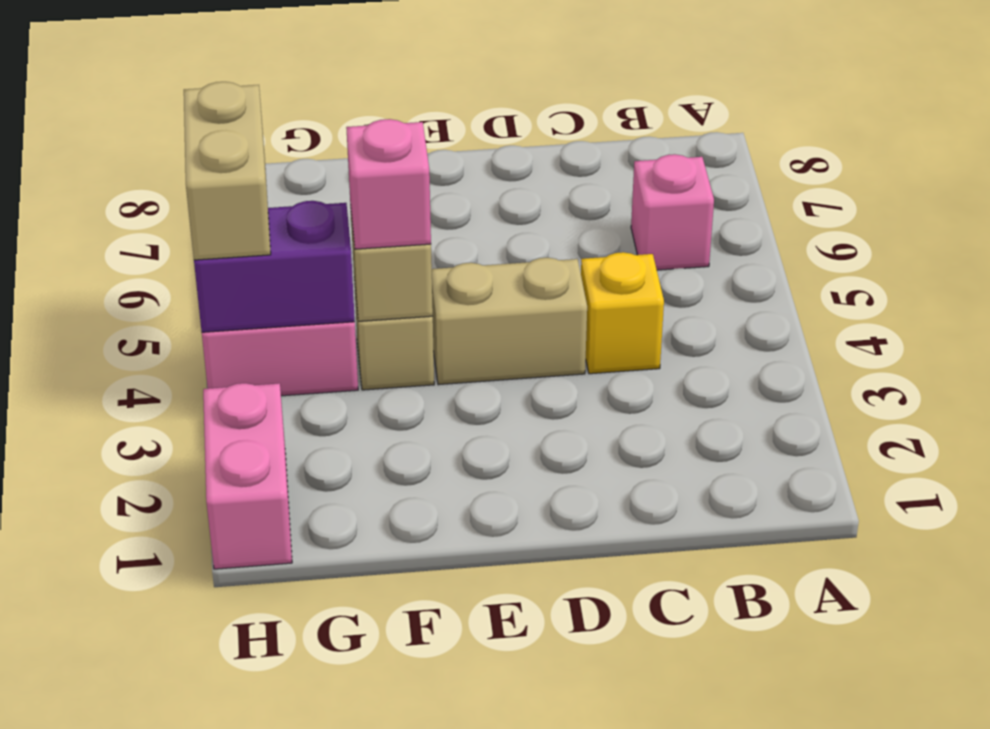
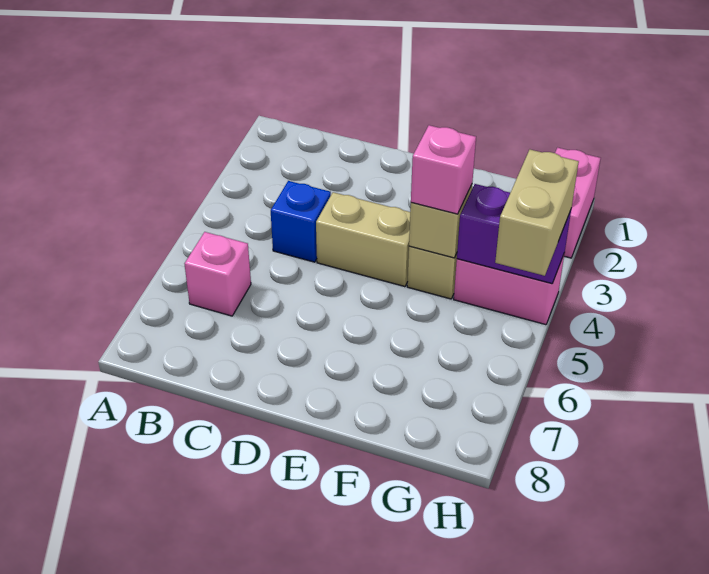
yellow brick C4 level 1 -> blue brick C4 level 1

